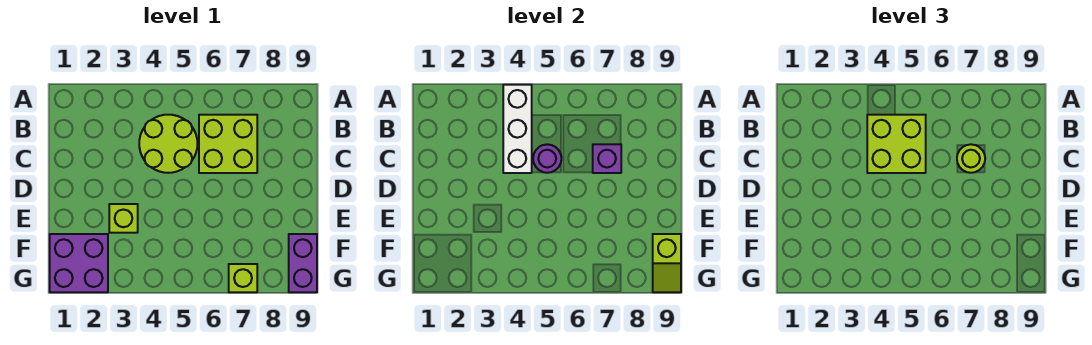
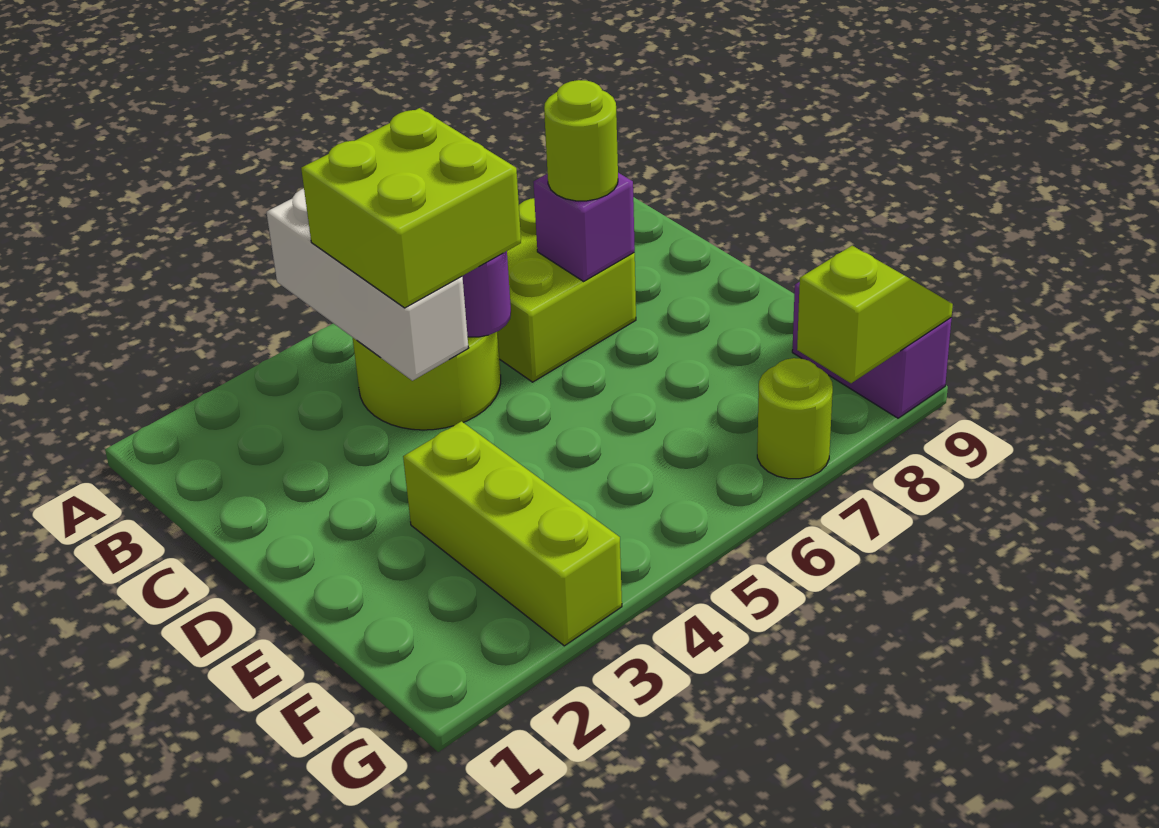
lime brick E3 level 1 -> lime brick E3:G3 level 1
purple brick F1:G2 level 1 -> none
lime slope F9:G9 level 2 top F -> lime slope G8:G9 level 2 top 8
lime brick G7 level 1 -> lime round brick G7 level 1

